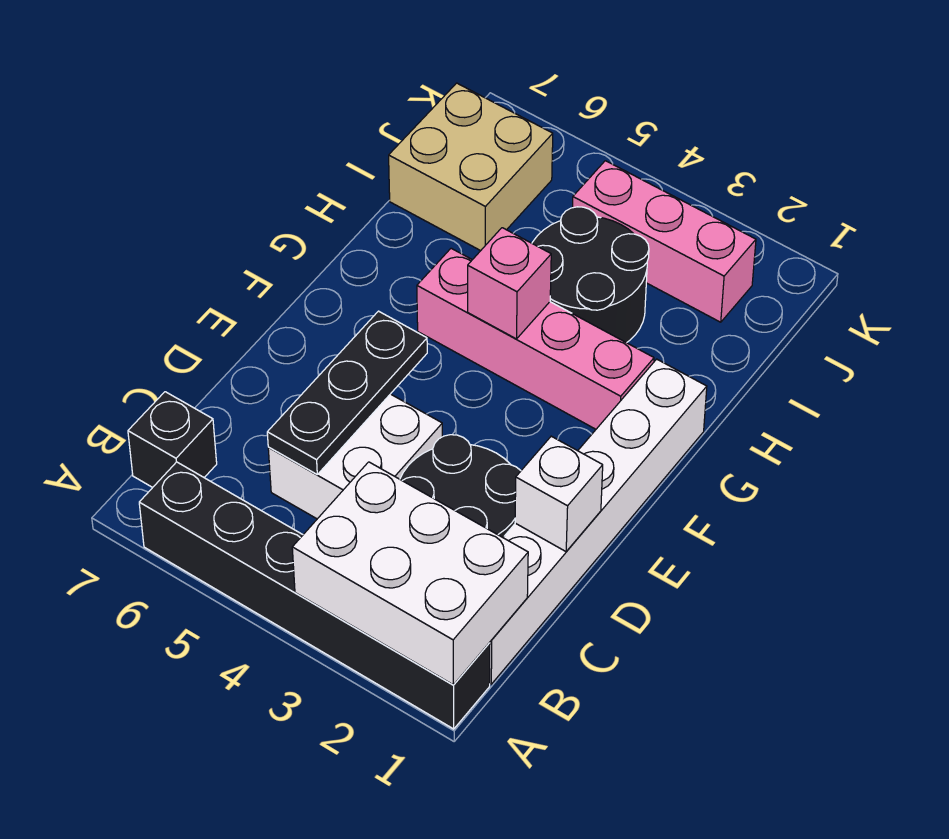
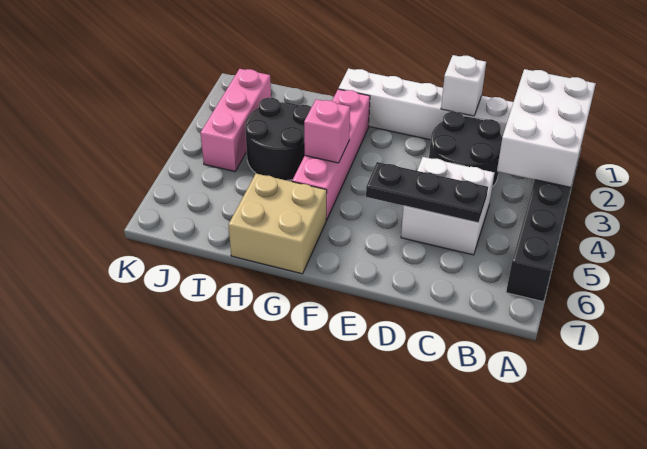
black brick B7 level 1 -> none
tan brick I6:J7 level 1 -> tan brick G6:H7 level 1

